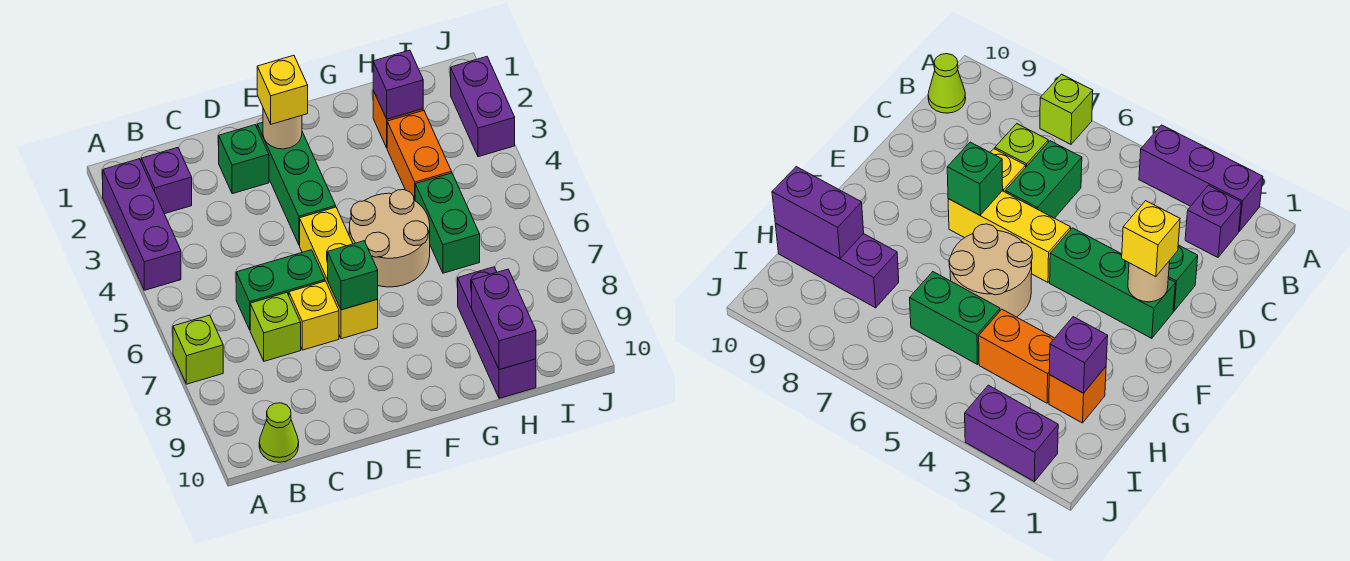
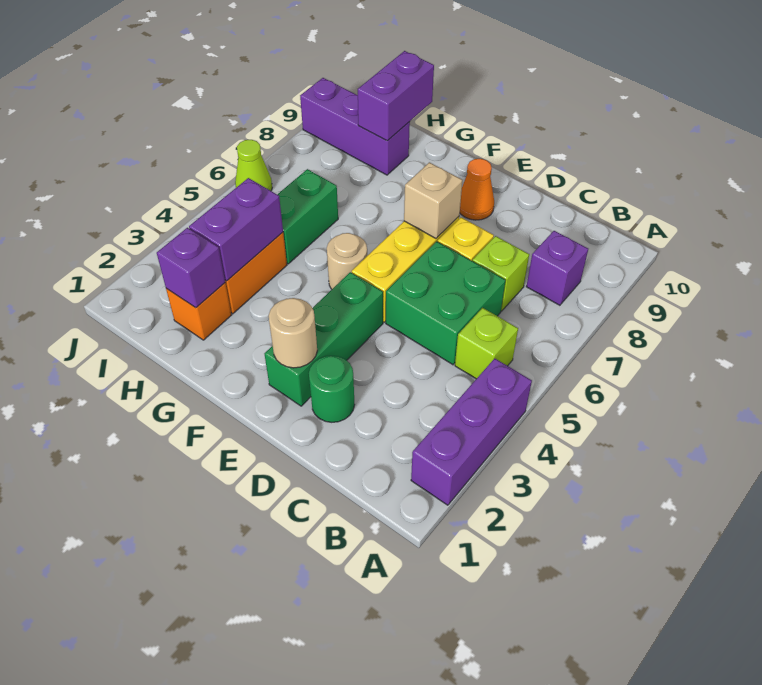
lime brick A7 level 1 -> lime brick B5 level 1
purple brick B2 level 1 -> purple brick B8 level 1
lime cone B10 level 1 -> lime cone J6 level 1
green brick C6:D6 level 1 -> green brick C5:D6 level 1
green brick D2 level 1 -> green round brick D2 level 1
yellow brick E2 level 3 -> none
green brick E7 level 2 -> tan brick E7 level 2
none -> orange cone E9 level 1
tan round brick F5:G6 level 1 -> tan round brick F5 level 1
purple brick H8:H10 level 1 -> purple brick H9:J9 level 1
purple brick J2:J3 level 1 -> purple brick H3:H4 level 2

